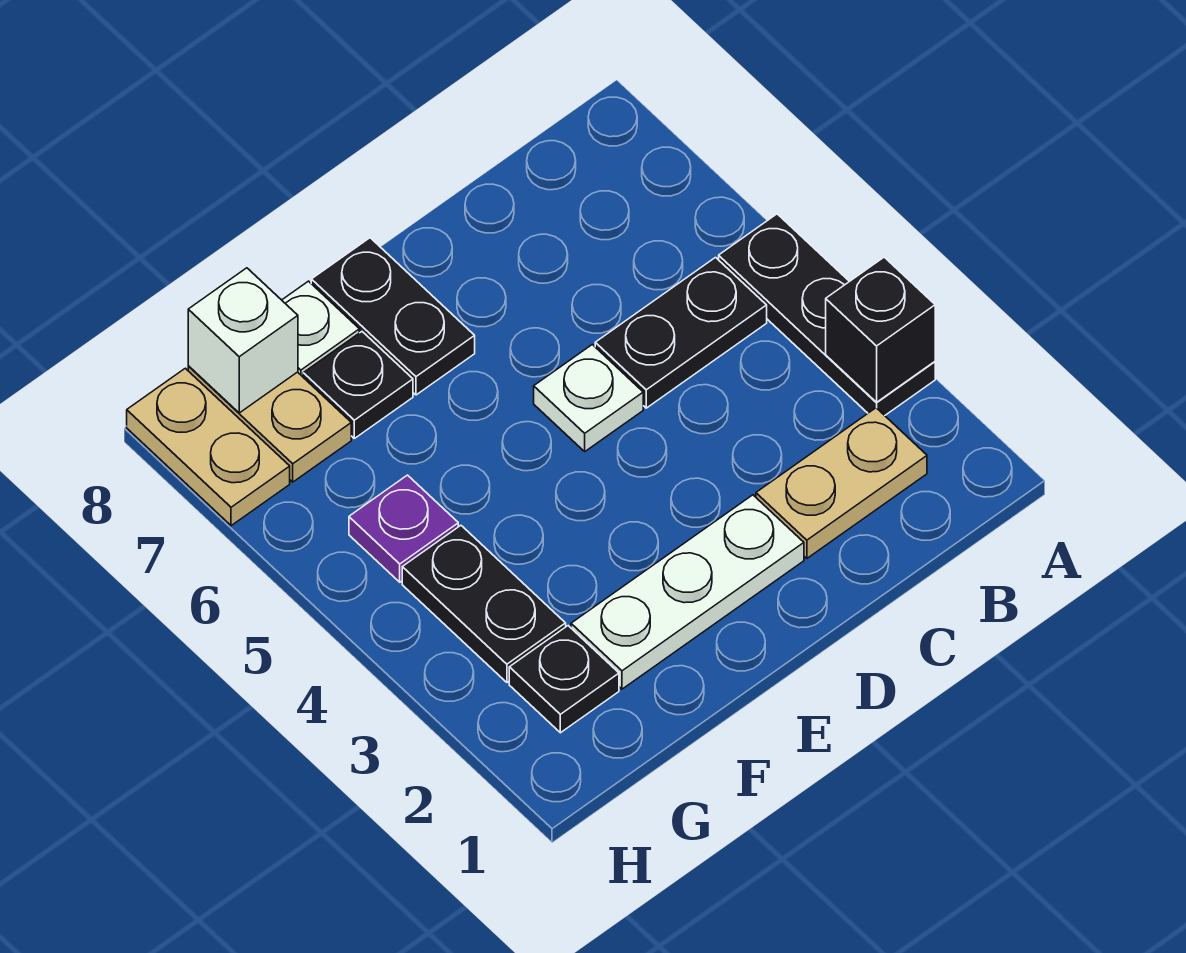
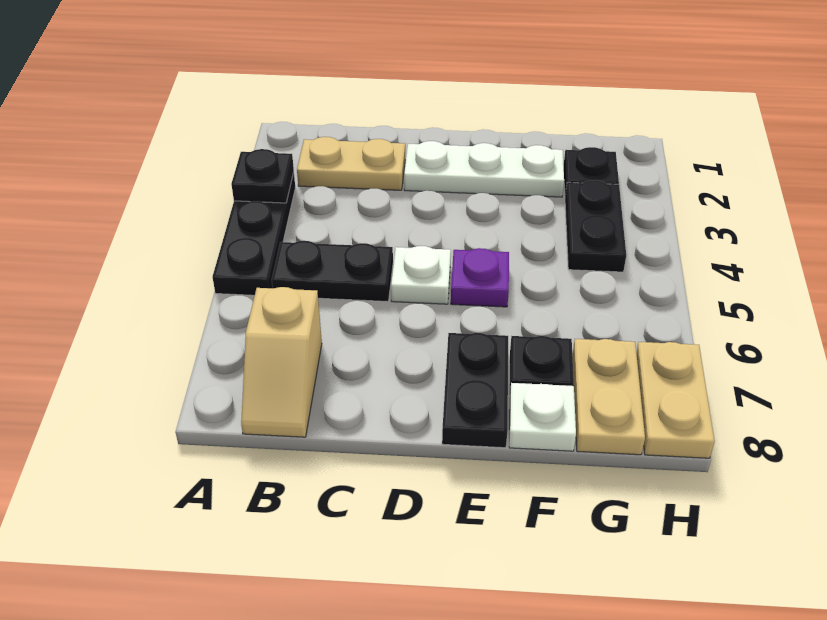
black brick A3 level 2 -> black plate A3 level 2
none -> tan slope B7:B8 level 1 top 7
purple plate G5 level 1 -> purple plate E5 level 1
white brick G8 level 2 -> none

